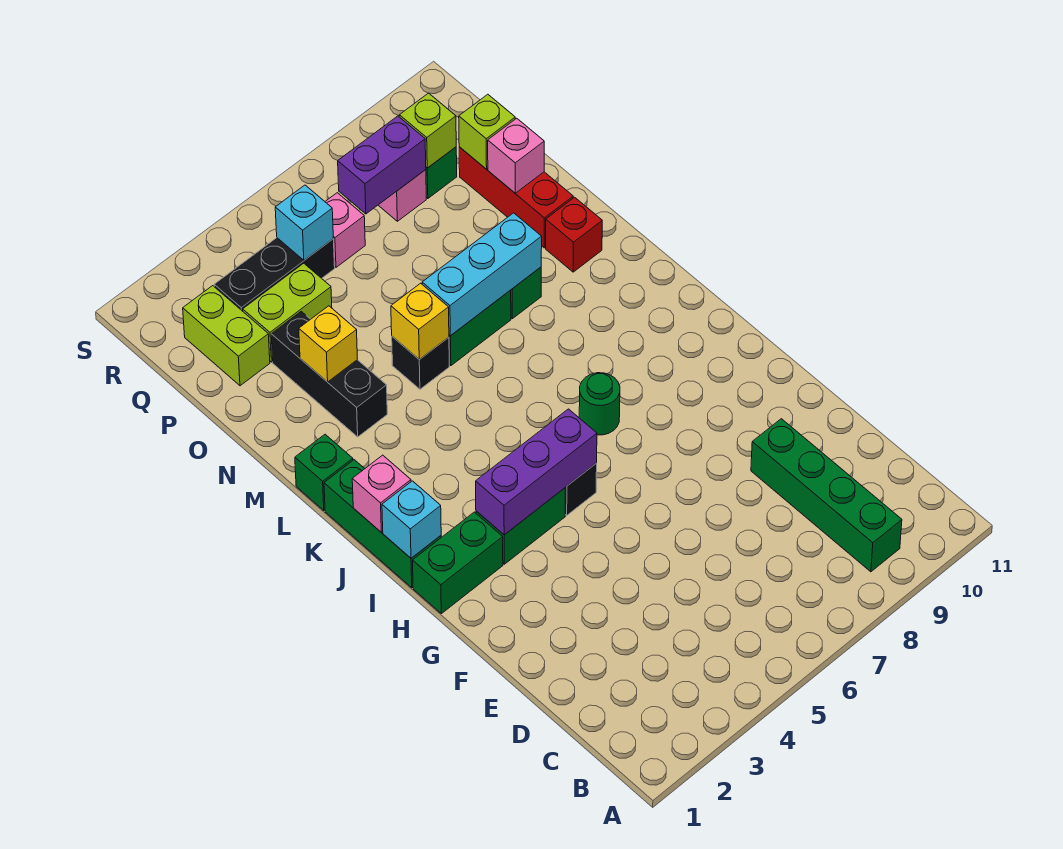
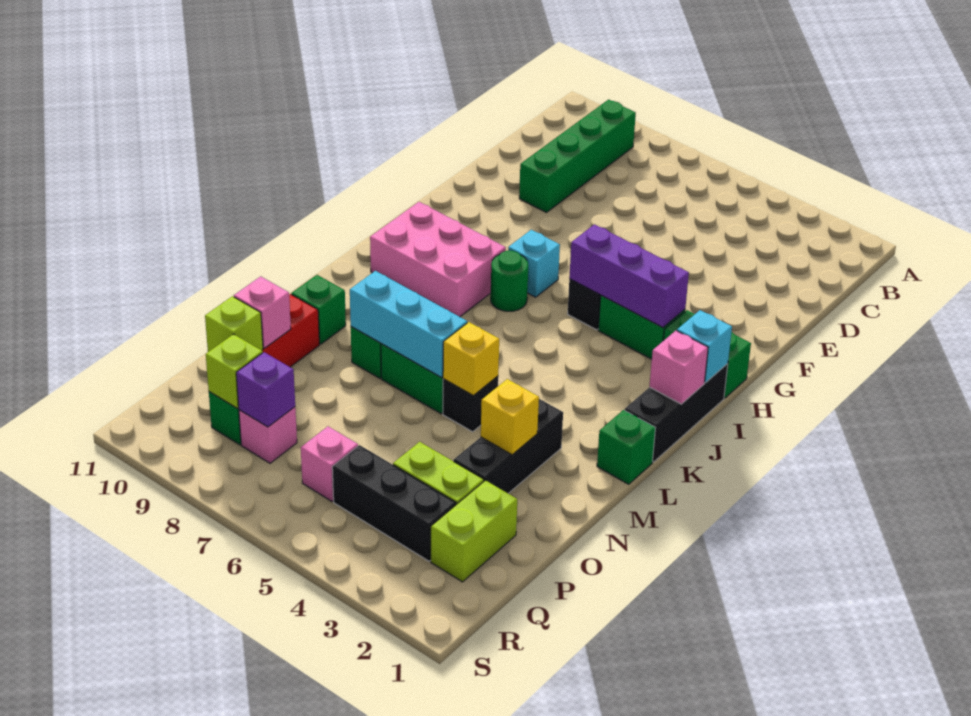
green brick I1:K1 level 1 -> black brick I1:K1 level 1
none -> pink brick I8:J10 level 1
red brick M10 level 1 -> green brick M10 level 1
cyan brick Q5 level 2 -> cyan brick H7 level 1
purple brick Q7:Q8 level 2 -> purple brick Q8 level 2

